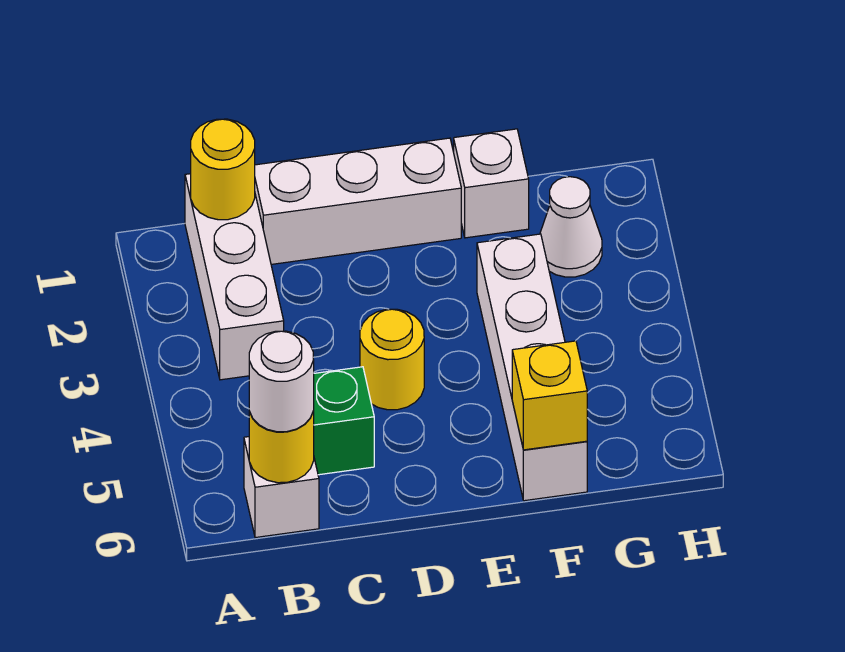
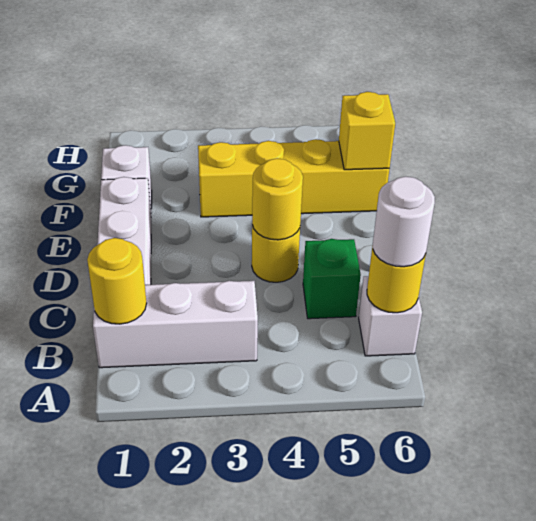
none -> yellow round brick D4 level 2
white brick F3:F6 level 1 -> yellow brick F3:F6 level 1
white cone G2 level 1 -> none

